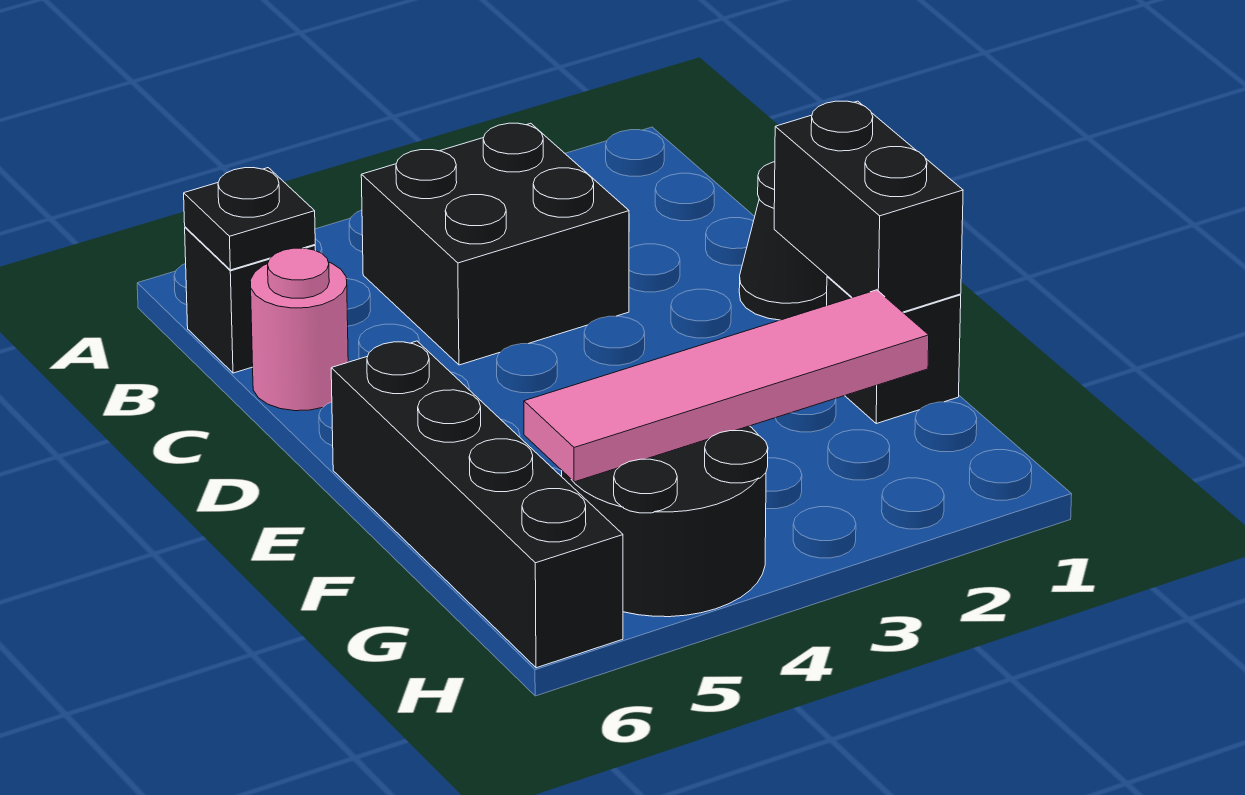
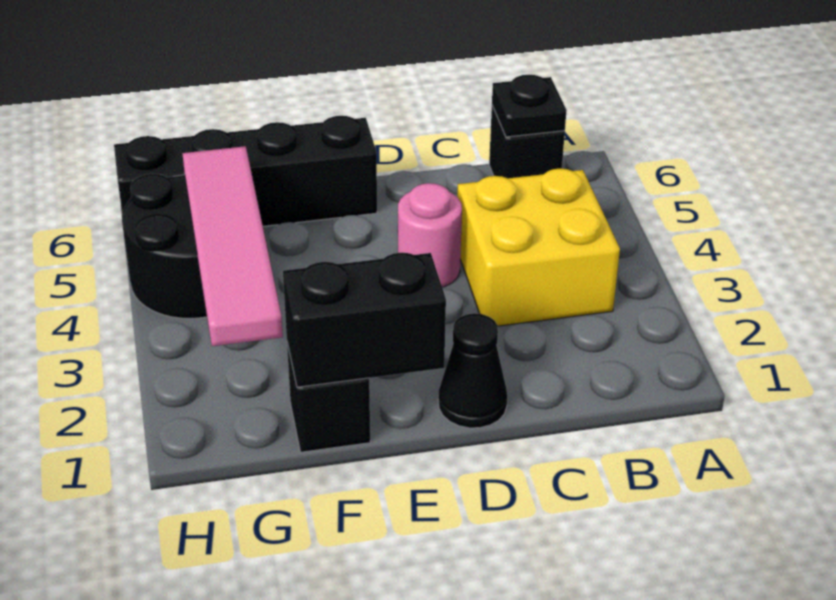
black brick B3:C4 level 1 -> yellow brick B3:C4 level 1
pink round brick C6 level 1 -> pink round brick D4 level 1

